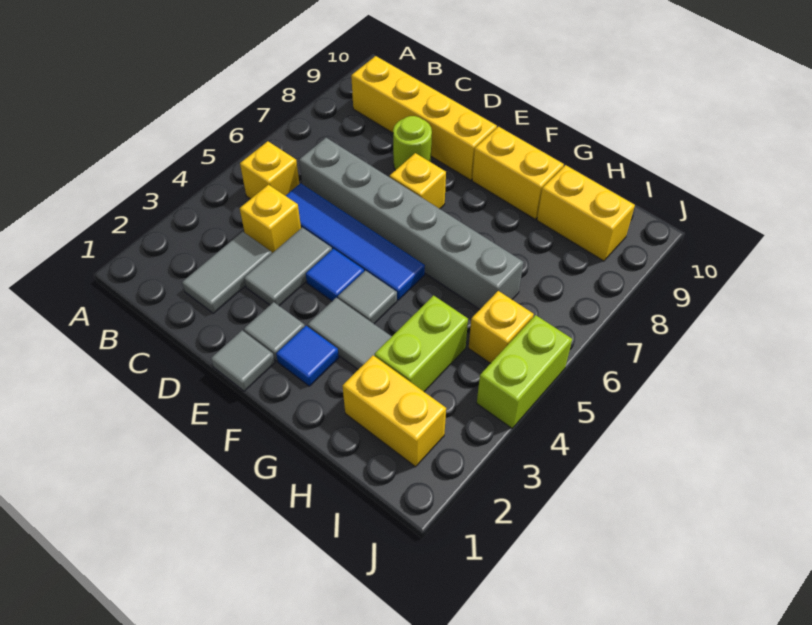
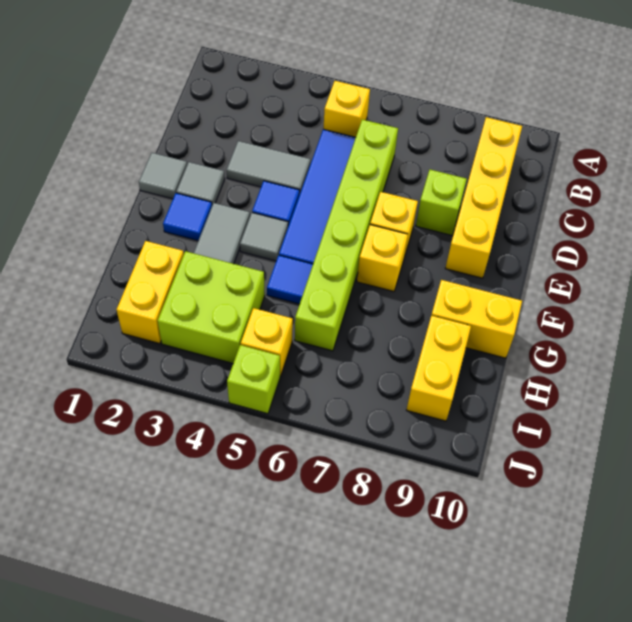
grey tile C2:C3 level 1 -> none
yellow brick C4 level 1 -> yellow brick F7 level 1
grey brick C6:H6 level 1 -> lime brick C6:H6 level 1
lime round brick D8 level 1 -> lime brick D8 level 1
yellow brick F9:G9 level 1 -> yellow brick G9:G10 level 1
none -> blue tile G5 level 1
lime brick H3:H4 level 1 -> lime brick H3:I4 level 1
lime brick J4:J5 level 1 -> lime brick J5 level 1

